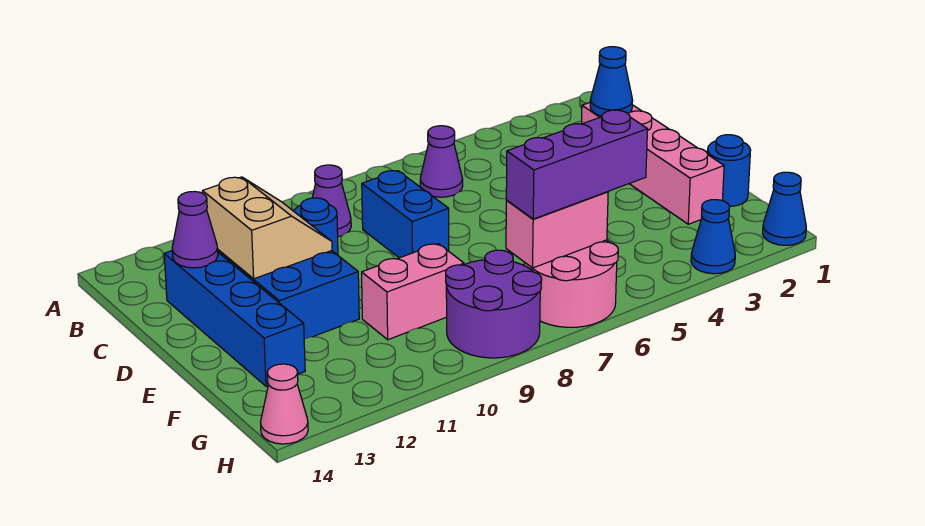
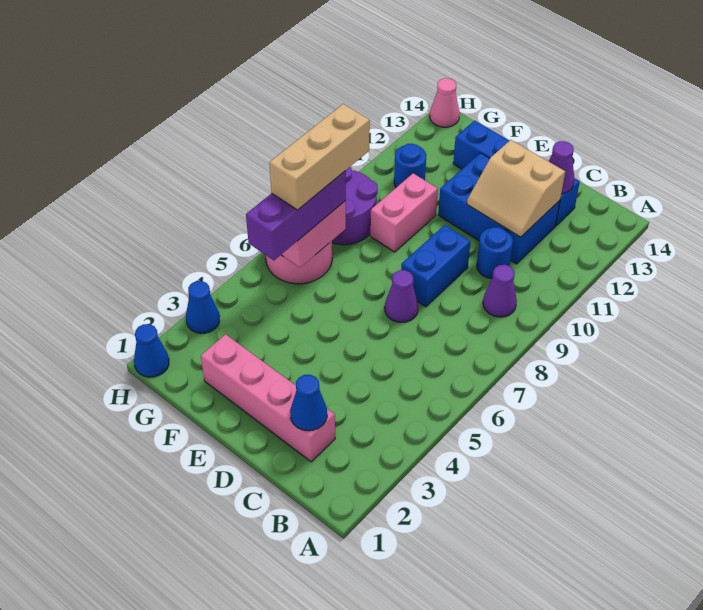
purple cone B6 level 1 -> purple cone D7 level 1
blue brick C8:D8 level 1 -> blue brick D8:D9 level 1
blue round brick F1 level 1 -> blue round brick G11 level 1
none -> tan brick G6:G8 level 4

